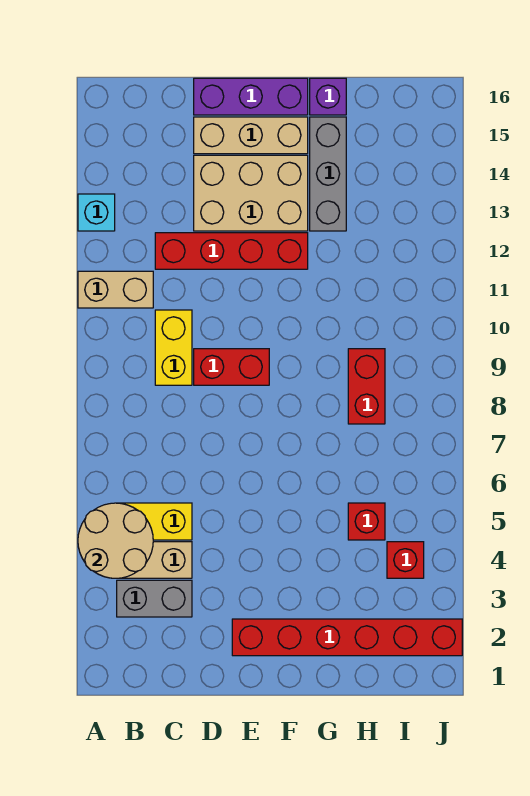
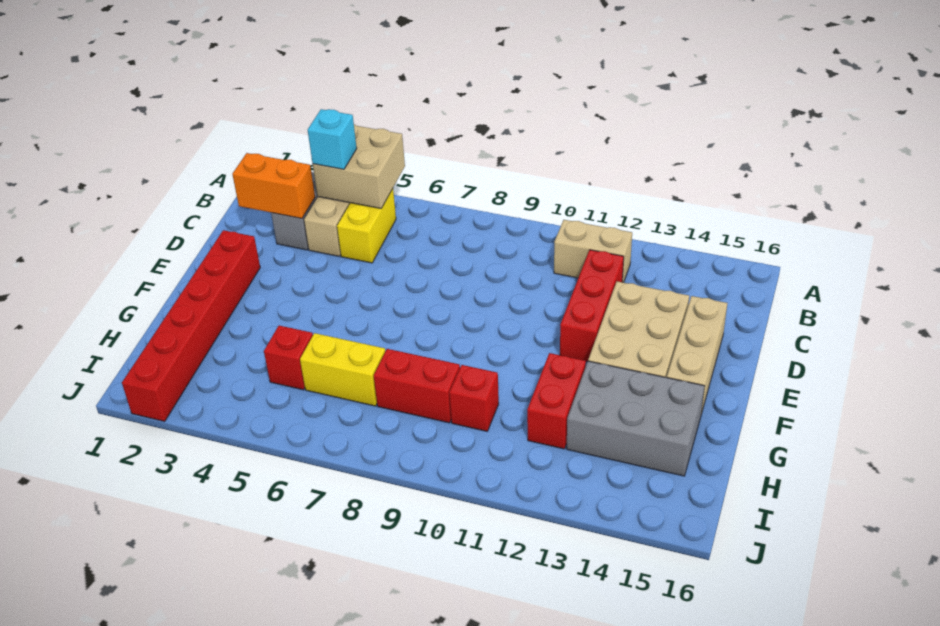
tan round brick A4:B5 level 2 -> tan brick A4:B5 level 2
tan brick A11:B11 level 1 -> tan brick B11:B12 level 1
cyan brick A13 level 1 -> cyan brick B4 level 3
none -> orange brick C2:C3 level 2
yellow brick C9:C10 level 1 -> yellow brick H6:H7 level 1
red brick C12:F12 level 1 -> red brick C12:E12 level 1
red brick D9:E9 level 1 -> red brick G12:H12 level 1
purple brick D16:F16 level 1 -> none
grey brick G13:G15 level 1 -> grey brick G13:H15 level 1
purple brick G16 level 1 -> none
red brick I4 level 1 -> red brick H10 level 1

